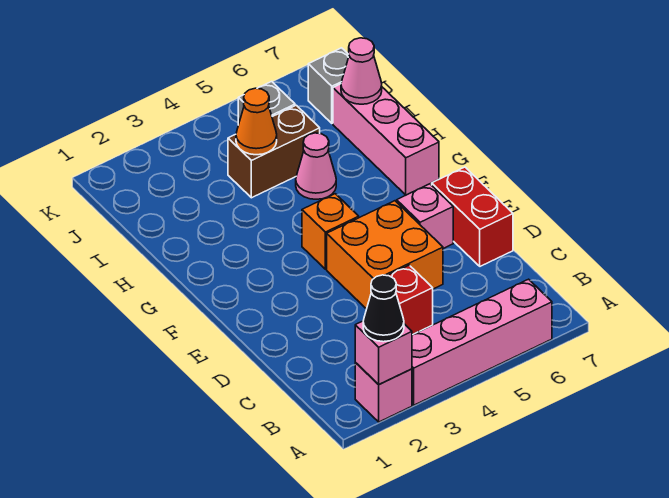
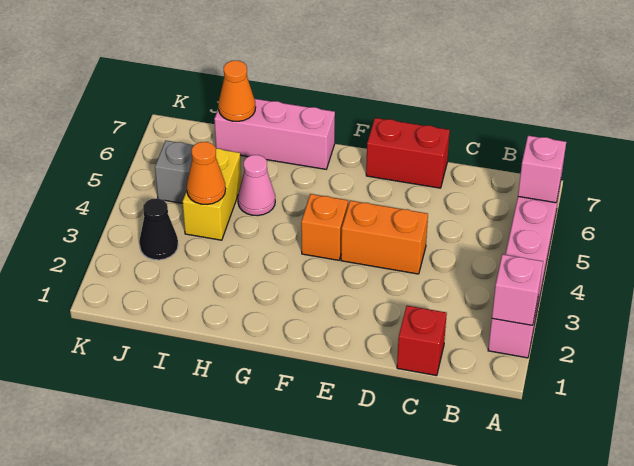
black cone A2 level 3 -> black cone J3 level 1
red brick C4 level 1 -> red brick C1 level 1
orange brick D4:E5 level 1 -> orange brick D4:E4 level 1
pink brick E6 level 1 -> pink brick A6 level 2
brown brick I4:I5 level 1 -> yellow brick I4:I5 level 1
pink cone I7 level 2 -> orange cone I7 level 2
grey brick J7 level 1 -> none

